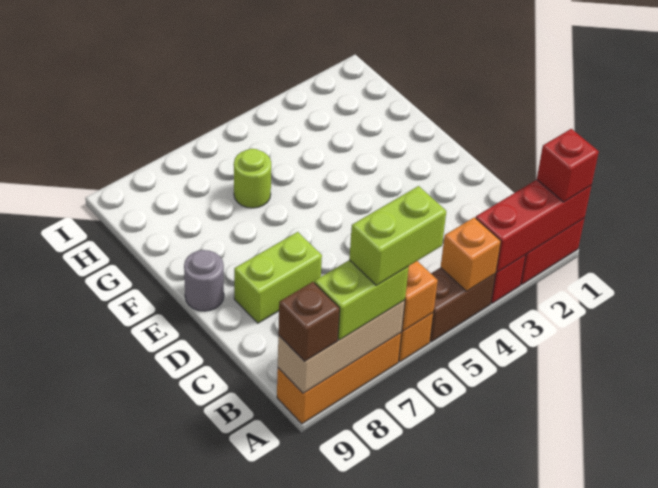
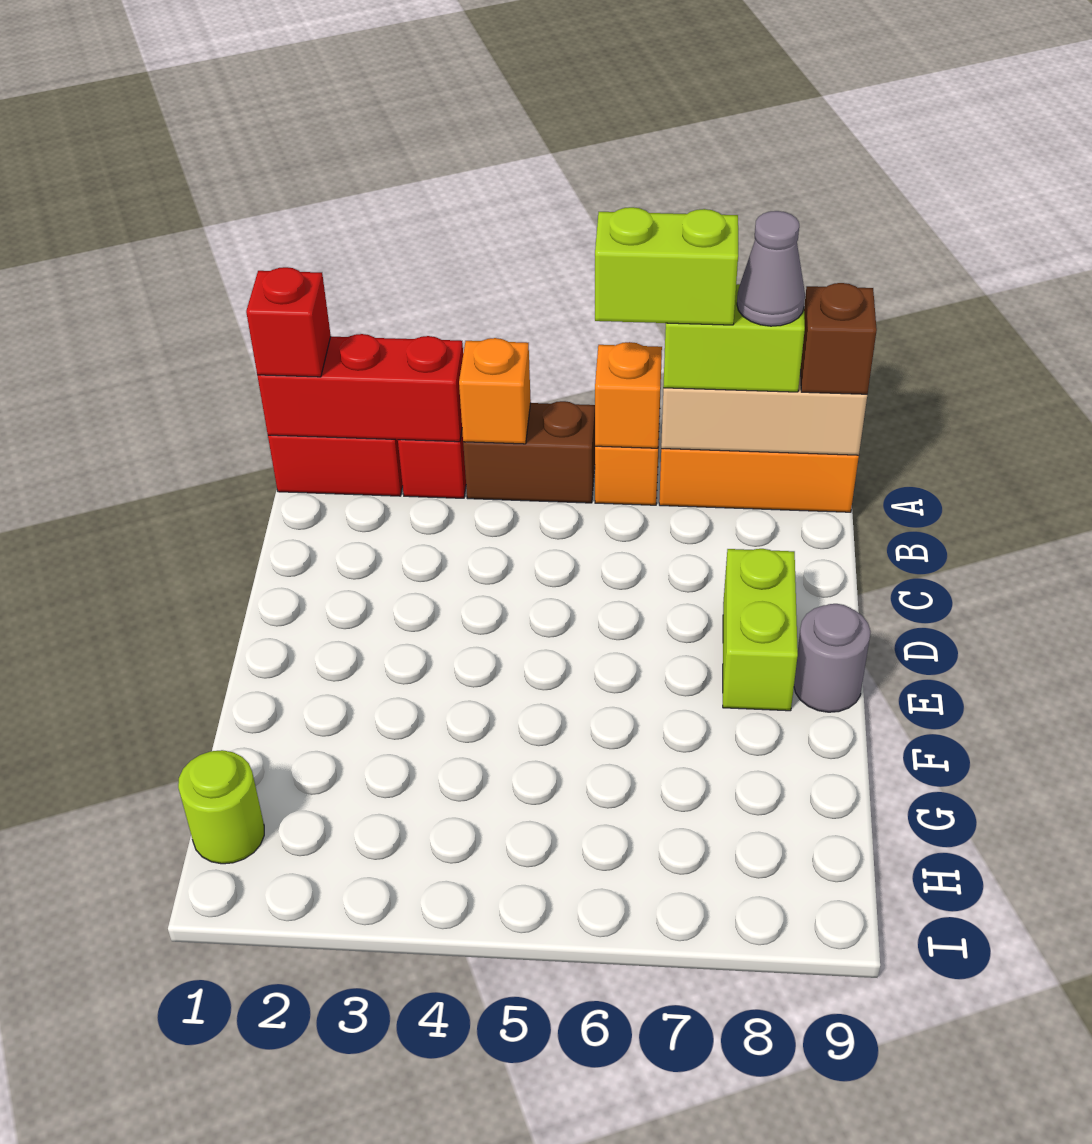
none -> grey cone A8 level 4
lime brick D7:D8 level 1 -> lime brick D8:E8 level 1
lime round brick G6 level 1 -> lime round brick H1 level 1

